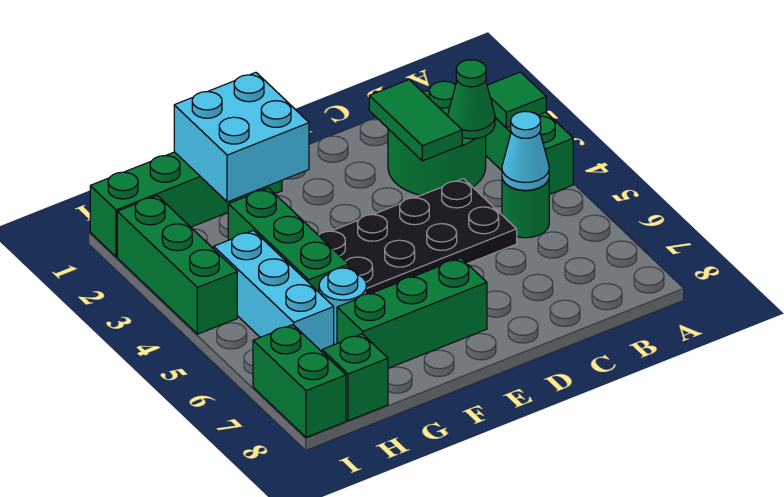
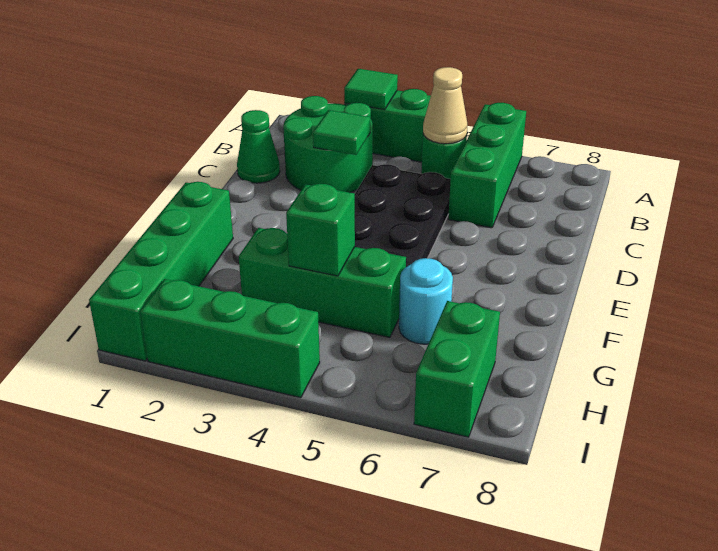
green cone B3 level 2 -> green cone C1 level 1
cyan cone B5 level 2 -> tan cone B5 level 2
green tile C2:C3 level 2 -> green tile C3 level 2
green brick E7:G7 level 1 -> green brick A6:C6 level 1
cyan brick F1:G2 level 2 -> none
cyan brick H4:H6 level 1 -> none
green brick H8 level 1 -> green brick G4 level 2
green brick I7:I8 level 1 -> green brick H7:I7 level 1

